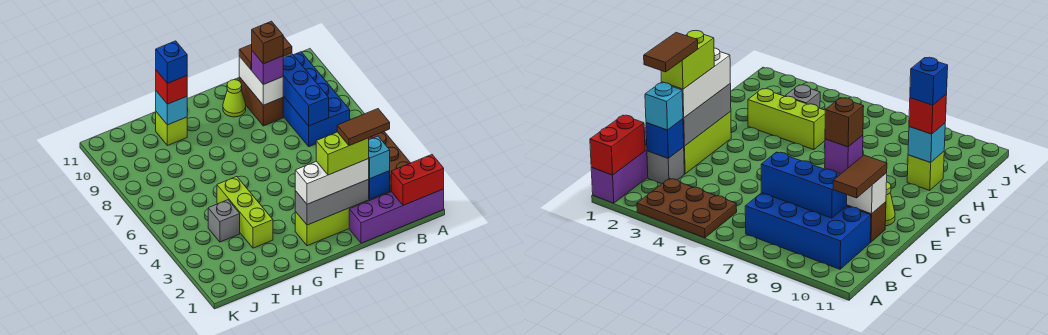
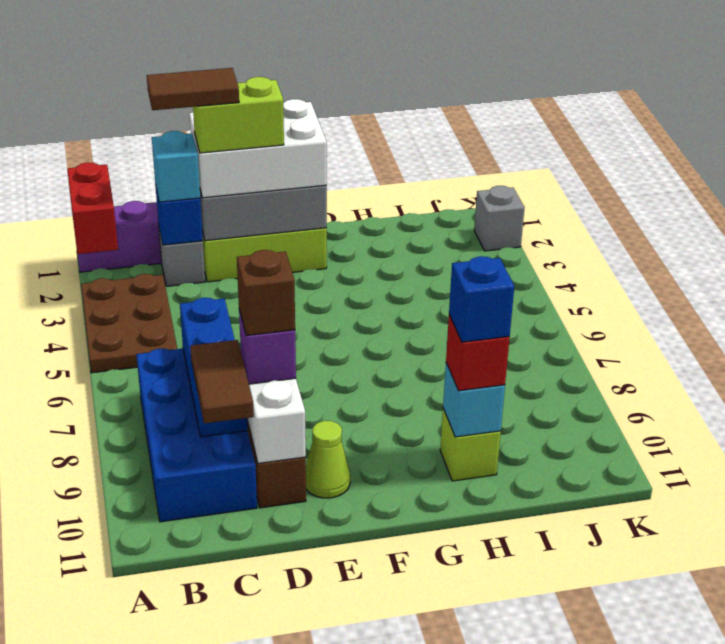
red brick A1:B1 level 2 -> red brick A1:A2 level 2
brown tile C10:D10 level 3 -> brown tile C9:C10 level 3
white brick D2:F2 level 3 -> white brick D1:F2 level 3
lime brick H3:H5 level 1 -> none
grey brick I4 level 1 -> grey brick K2 level 1

